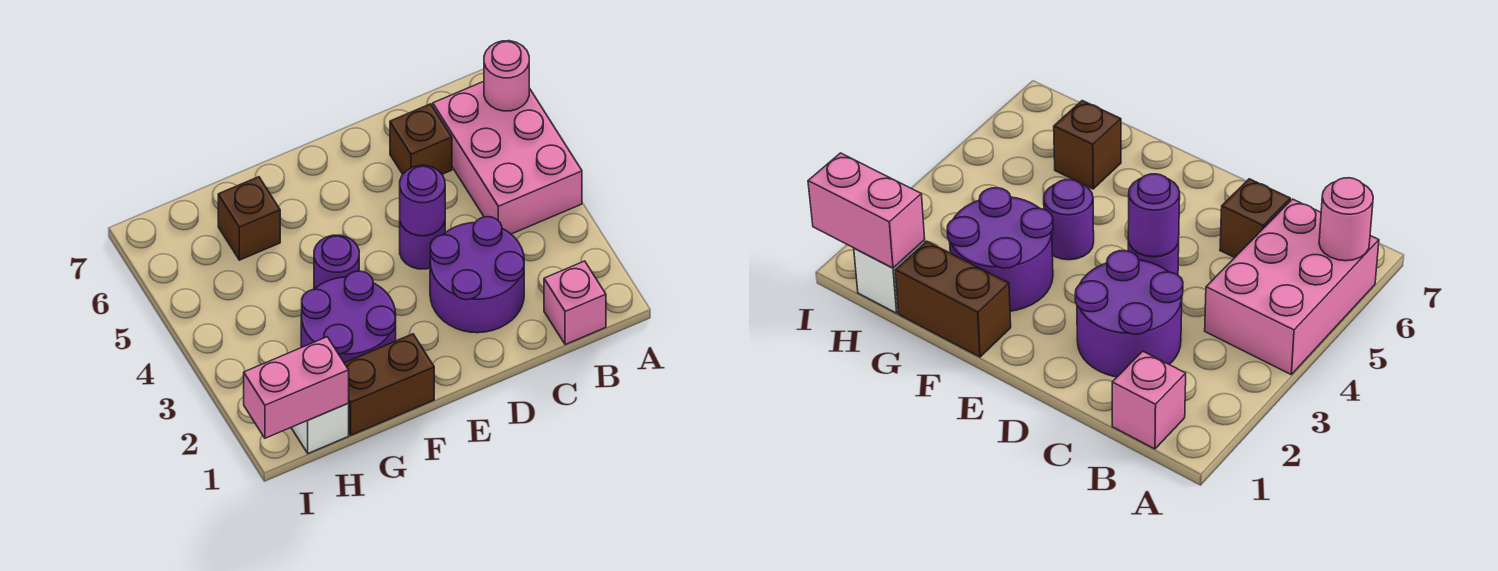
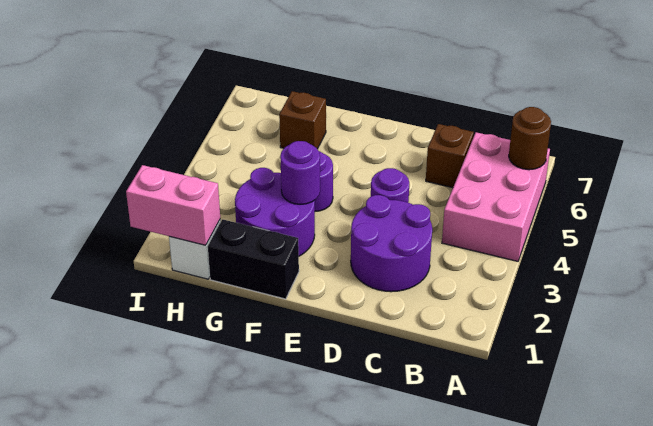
pink round brick A6 level 2 -> brown round brick A6 level 2
pink brick B1 level 1 -> none
purple round brick D4 level 2 -> purple round brick F3 level 2
brown brick F1:G1 level 1 -> black brick F1:G1 level 1

